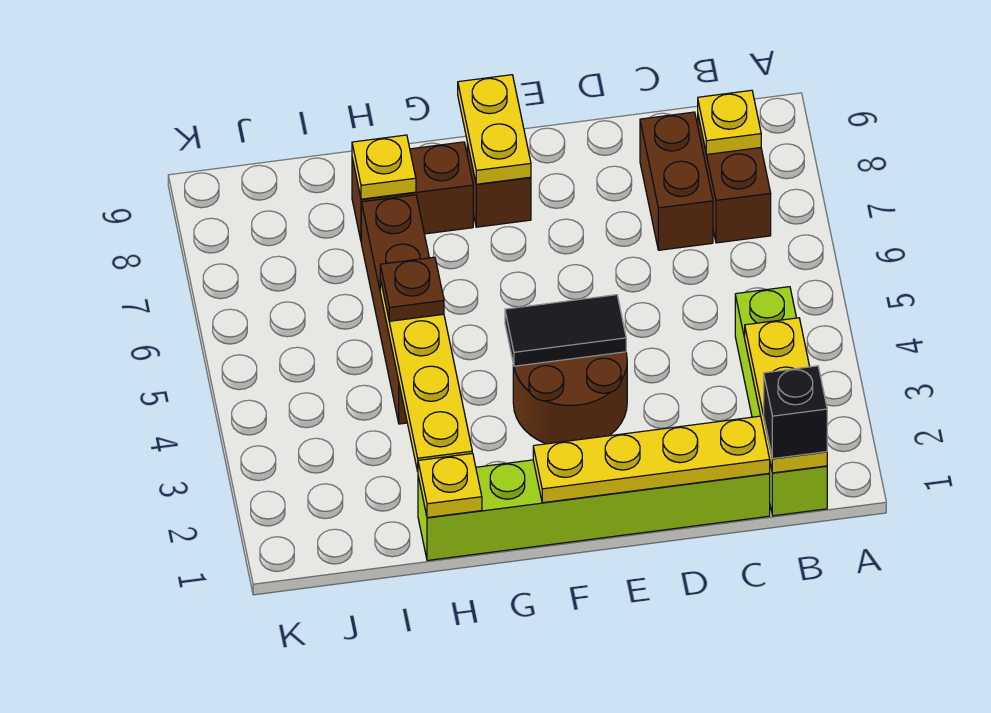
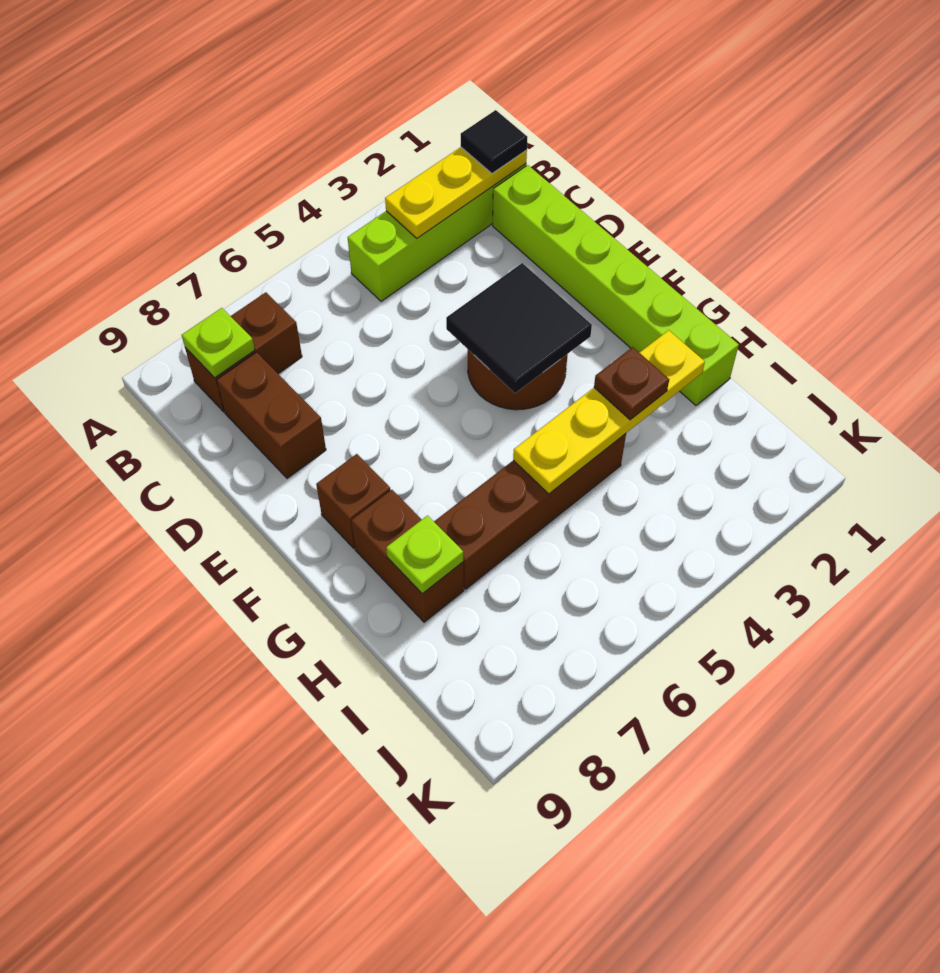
black brick B1 level 3 -> black tile B1 level 3
yellow plate B8 level 2 -> lime plate B8 level 2
yellow plate C1:F1 level 2 -> none
brown brick C7:C8 level 1 -> brown brick C8:D8 level 1
black tile E4:F4 level 2 -> black tile E3:F4 level 2
yellow plate F8:F9 level 2 -> none
yellow plate H1 level 2 -> none
brown plate H5 level 3 -> brown plate H3 level 3
yellow plate H8 level 2 -> lime plate H8 level 2

